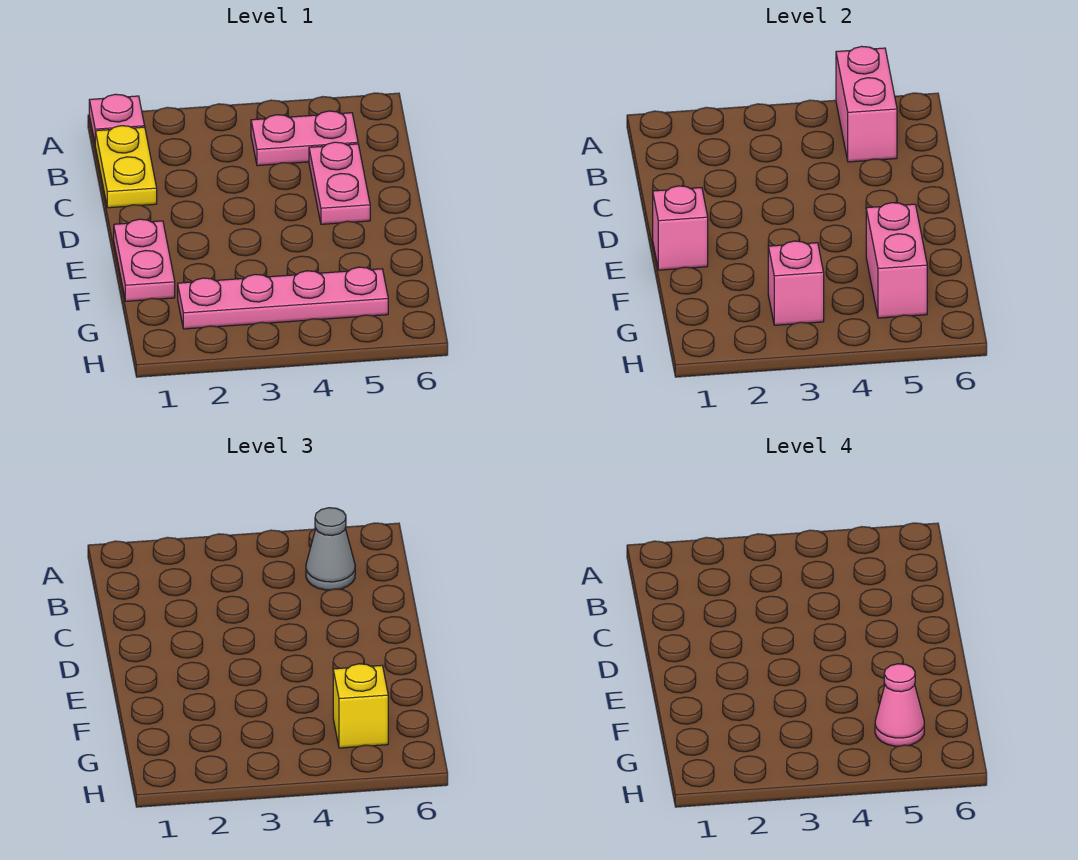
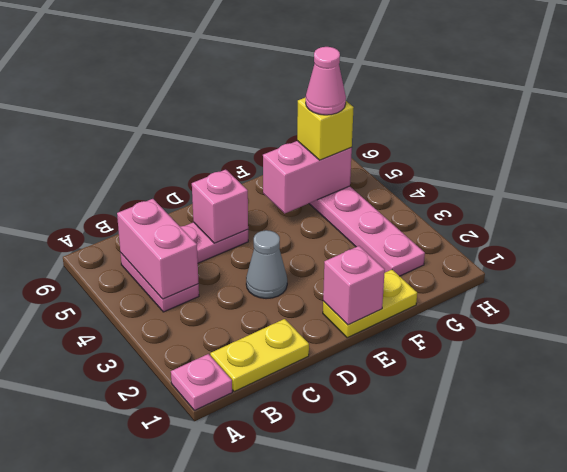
pink brick A5:B5 level 2 -> pink brick B4:B5 level 2
grey cone B5 level 3 -> grey cone D3 level 1
pink plate E1:F1 level 1 -> yellow plate E1:F1 level 1
pink brick G3 level 2 -> pink brick D5 level 2

